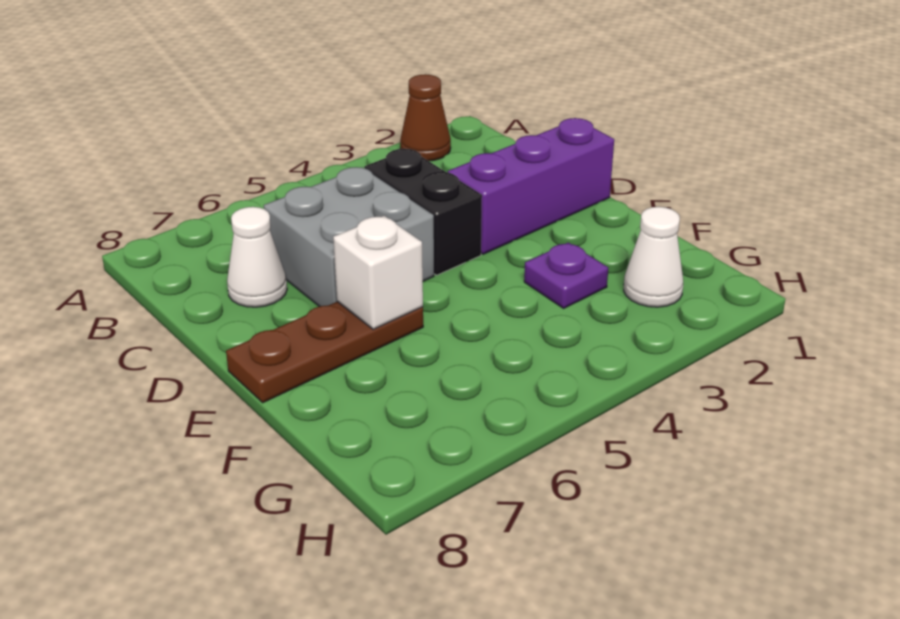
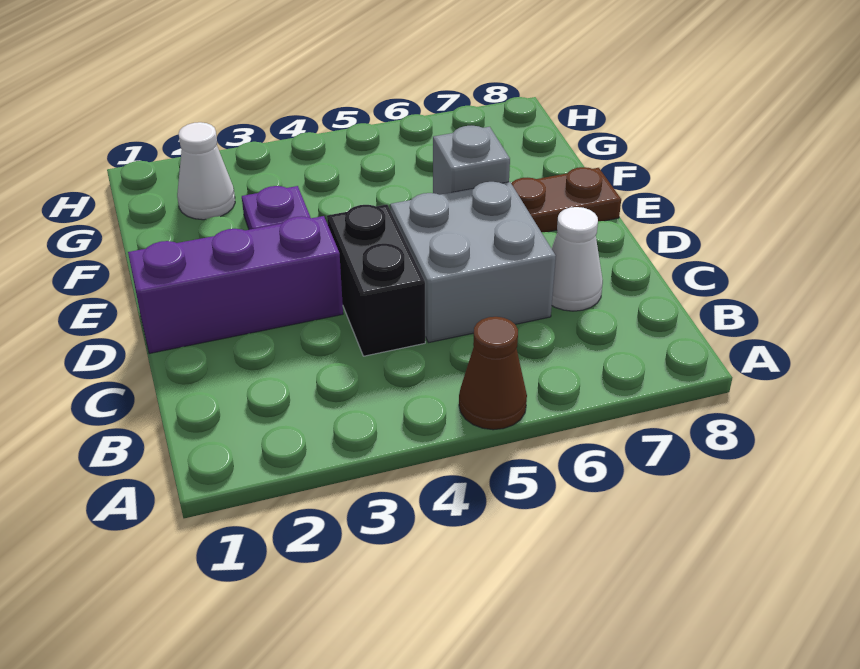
brown cone A2 level 1 -> brown cone A5 level 1
white brick E6 level 2 -> grey brick E6 level 2

